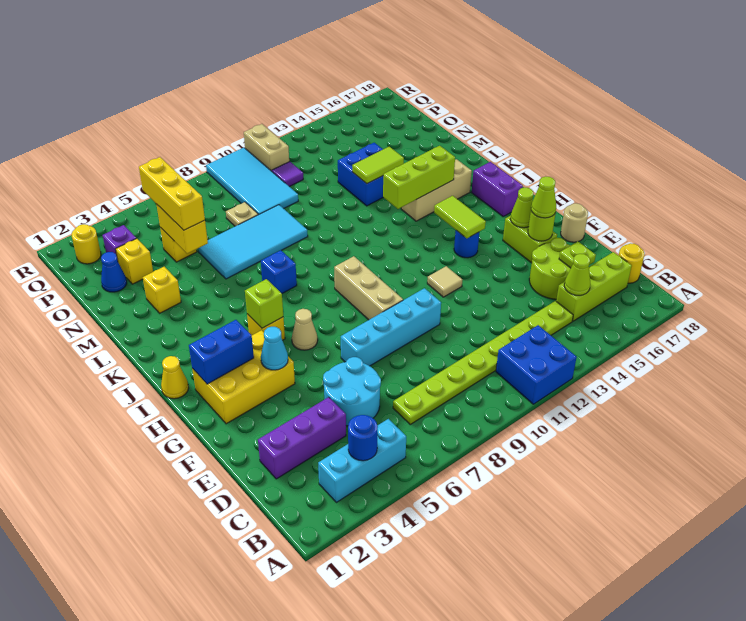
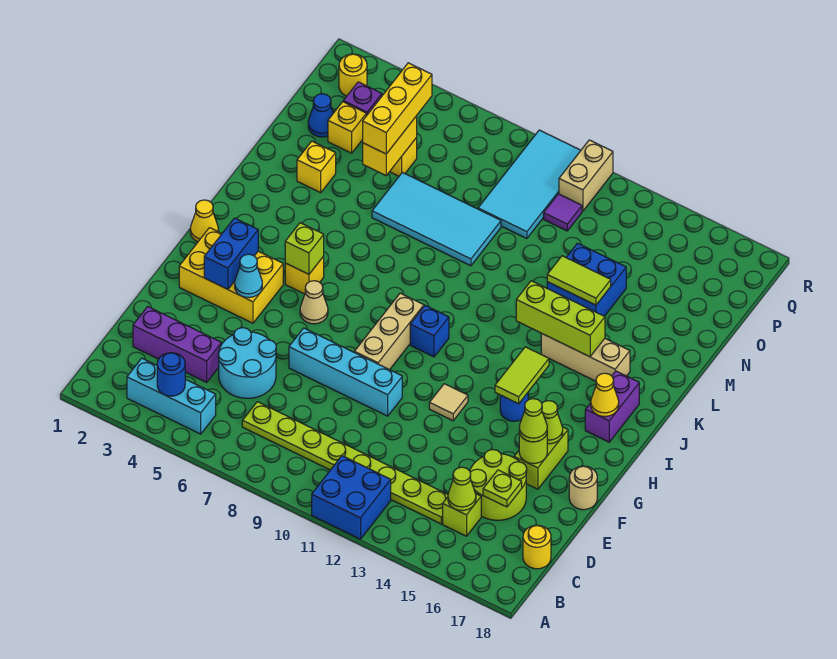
lime brick C15:C17 level 1 -> lime brick C15 level 1
blue brick H2:H3 level 2 -> blue brick G3:H3 level 2
none -> yellow cone I17 level 2
blue brick K7 level 1 -> blue brick I10 level 1
tan plate O8 level 1 -> none

